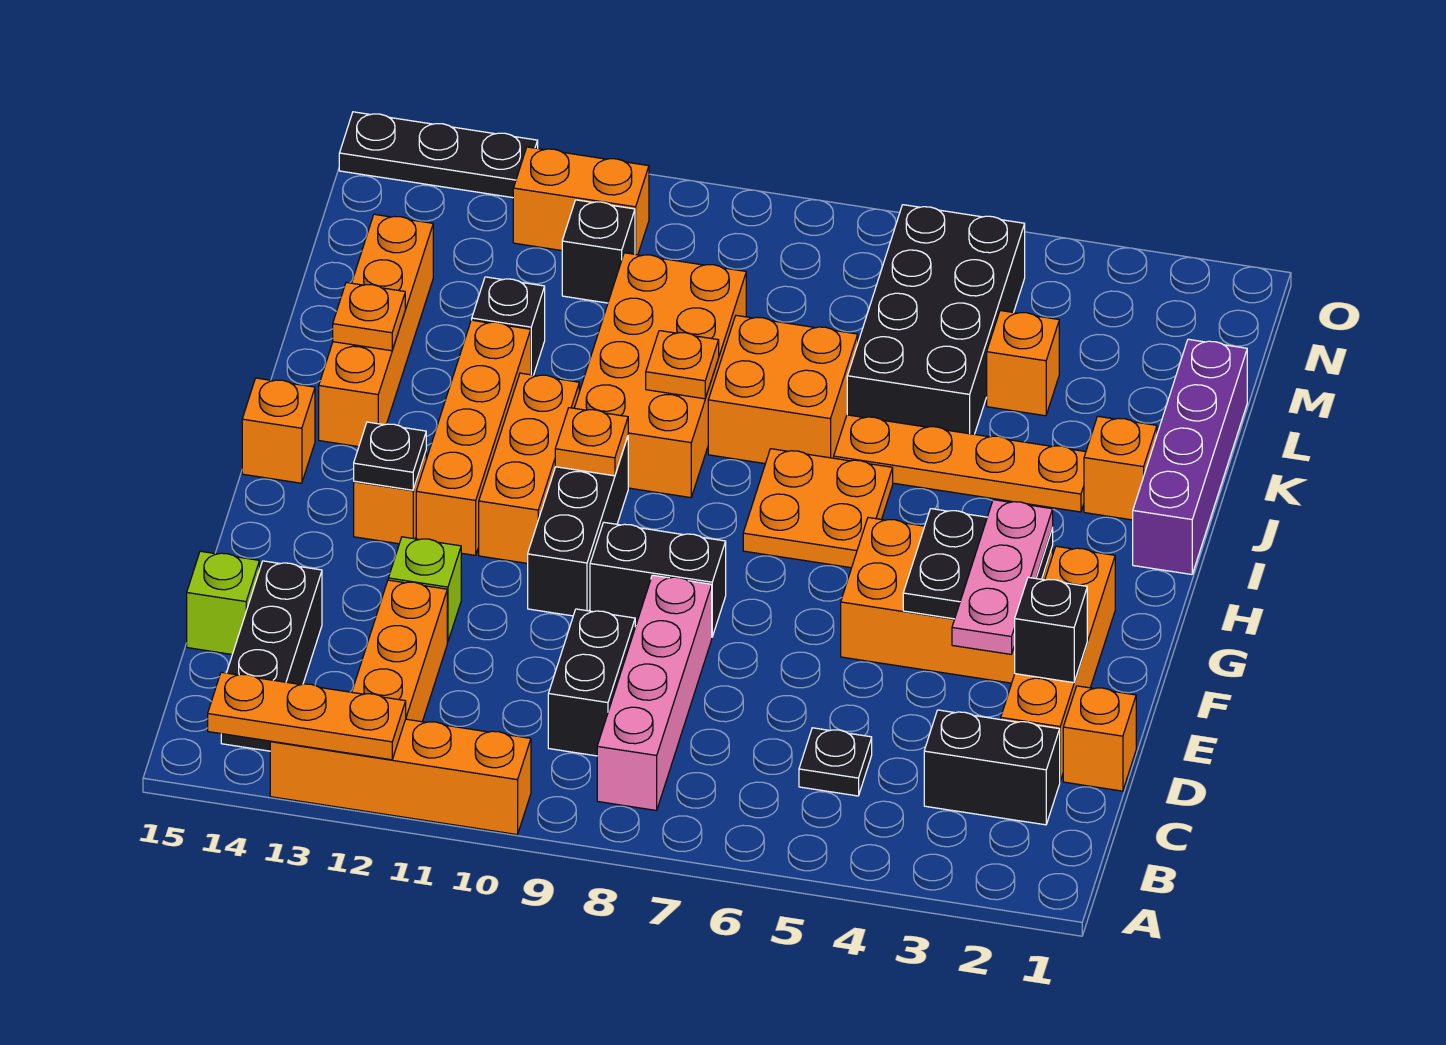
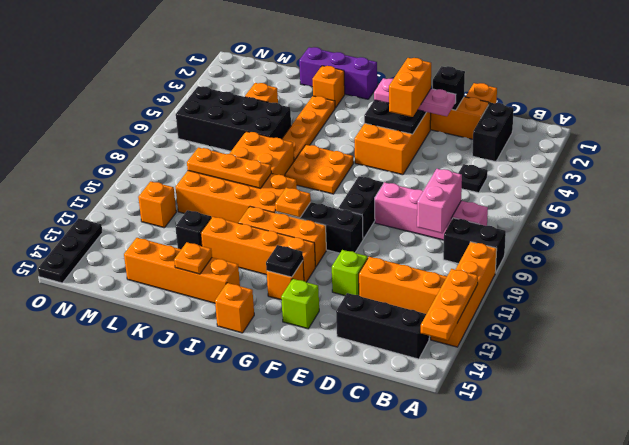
none -> pink brick C8:C9 level 2
black brick C9:D9 level 1 -> black brick A9:B9 level 1
lime brick D15 level 1 -> lime brick F14 level 1
purple brick I1:L1 level 1 -> purple brick I1:K1 level 1
orange plate J9 level 2 -> orange plate J9:L9 level 2
black brick M11 level 1 -> orange brick M11 level 1
orange brick N11:N12 level 1 -> orange brick F3:F4 level 4

